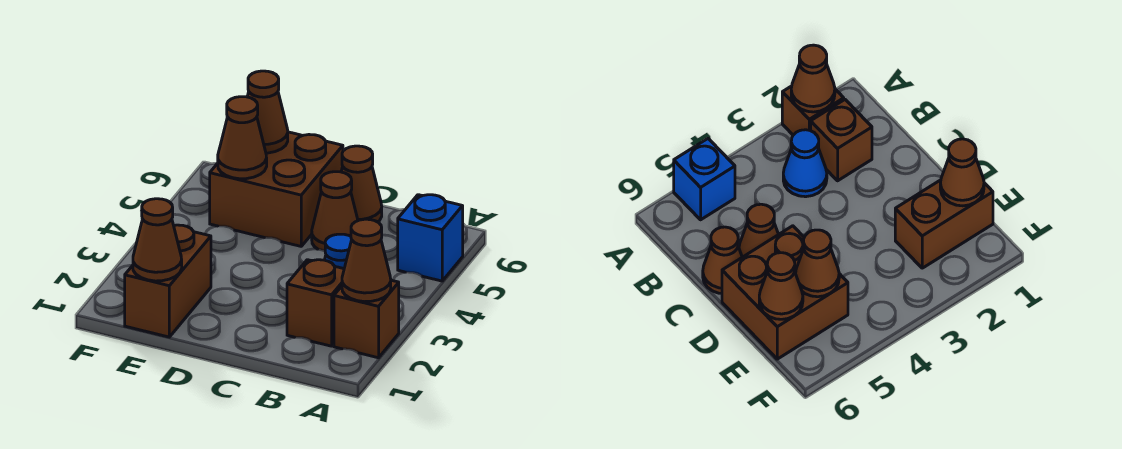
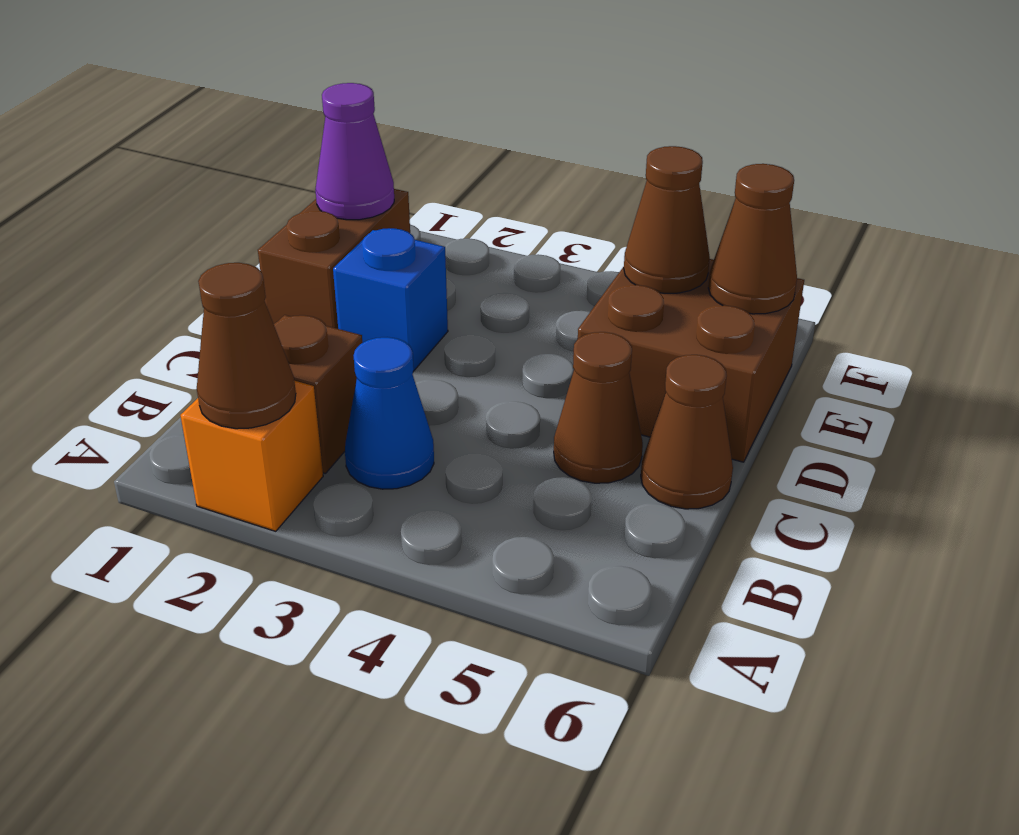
brown brick A2 level 1 -> orange brick A2 level 1
blue brick A5 level 1 -> blue brick D2 level 1
brown brick E1:E2 level 1 -> brown brick D1:E1 level 1
brown cone E1 level 2 -> purple cone E1 level 2

